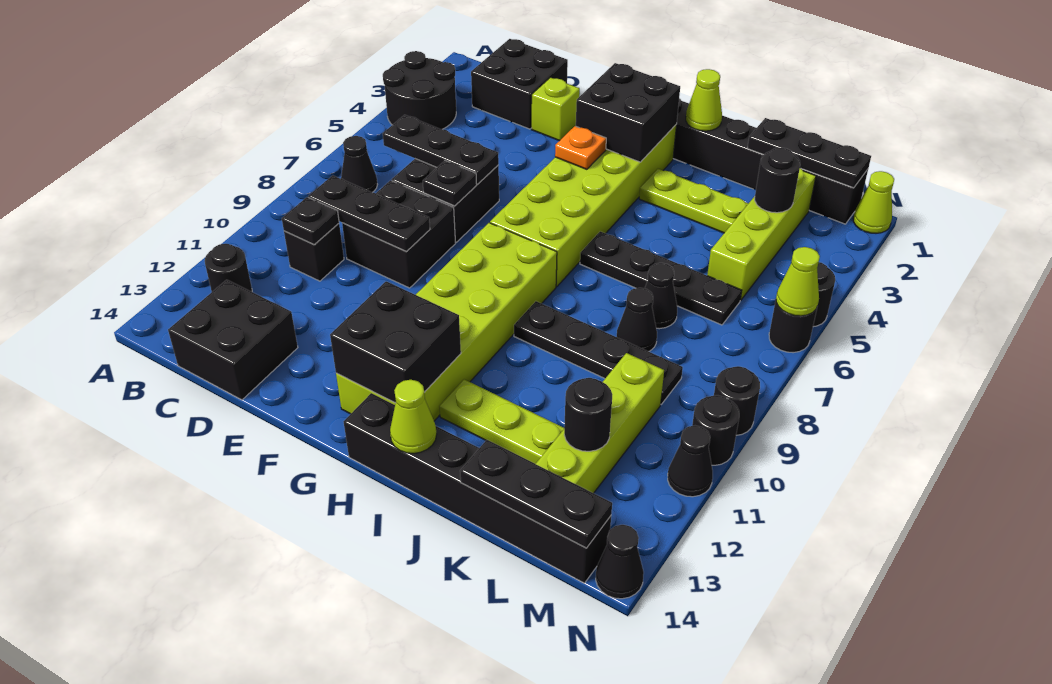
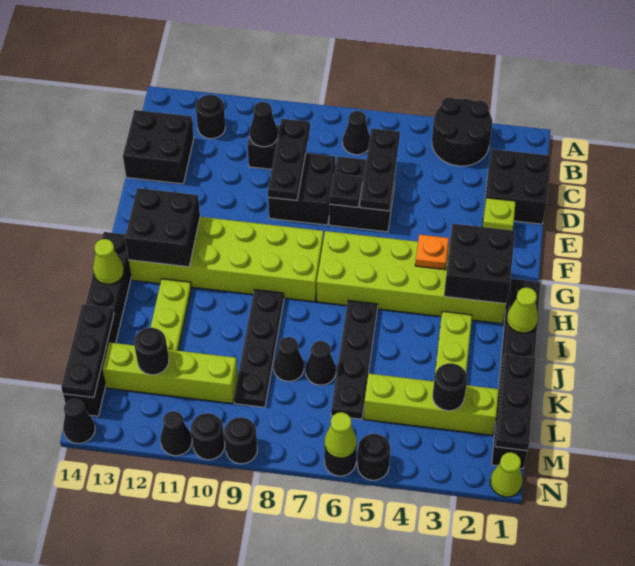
black plate C10 level 2 -> black cone C10 level 2

